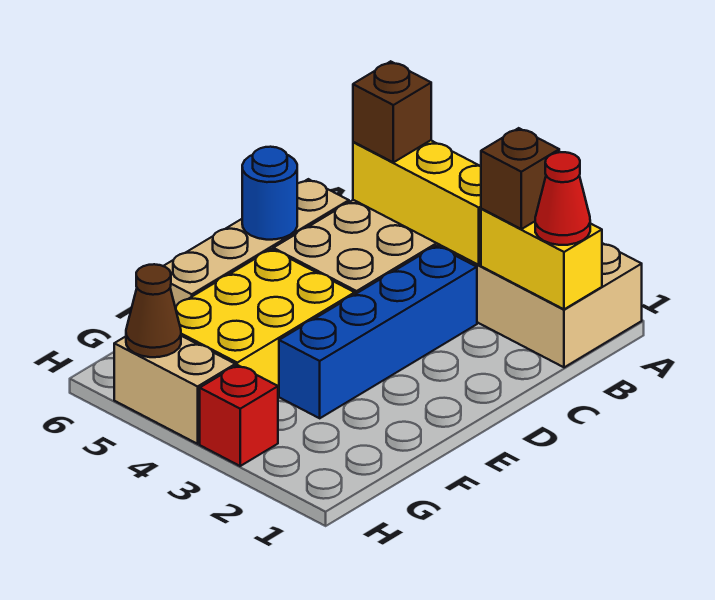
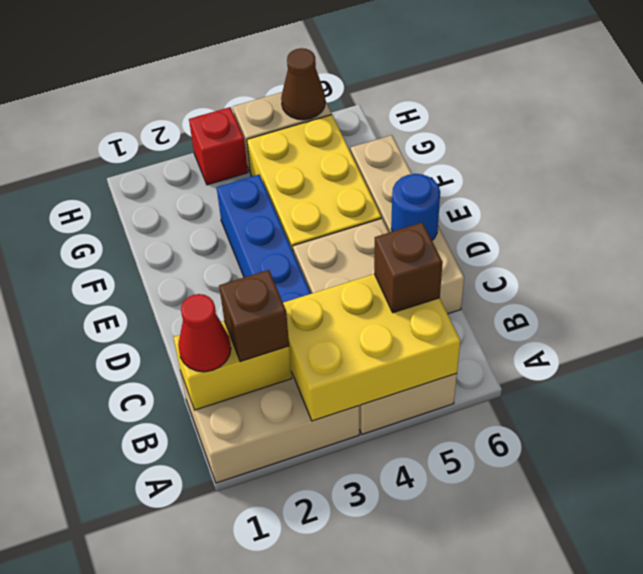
yellow brick B3:B5 level 2 -> yellow brick A3:B5 level 2

